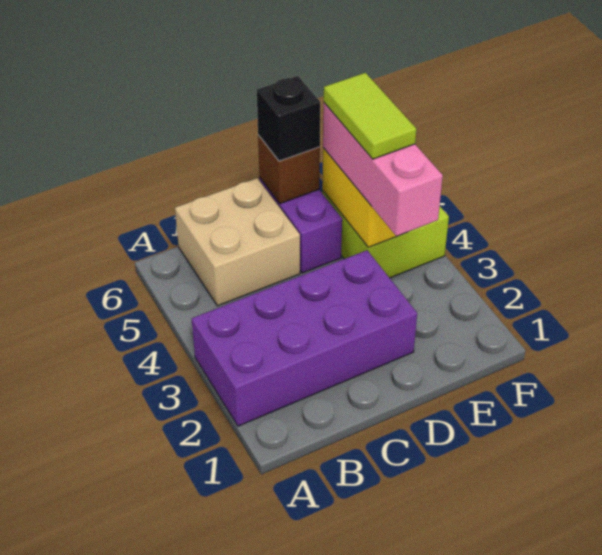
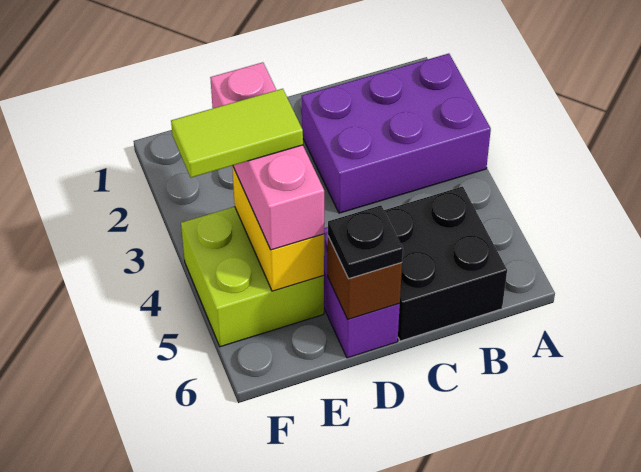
purple brick A2:D3 level 1 -> purple brick A2:C3 level 1
tan brick B5:C6 level 1 -> black brick B5:C6 level 1
black brick D6 level 3 -> black plate D6 level 3
lime tile E4:E5 level 4 -> lime tile E4:F4 level 4

